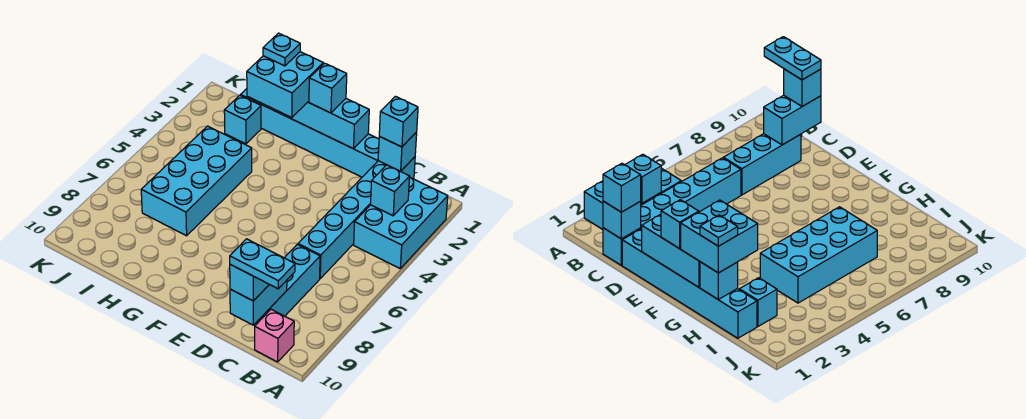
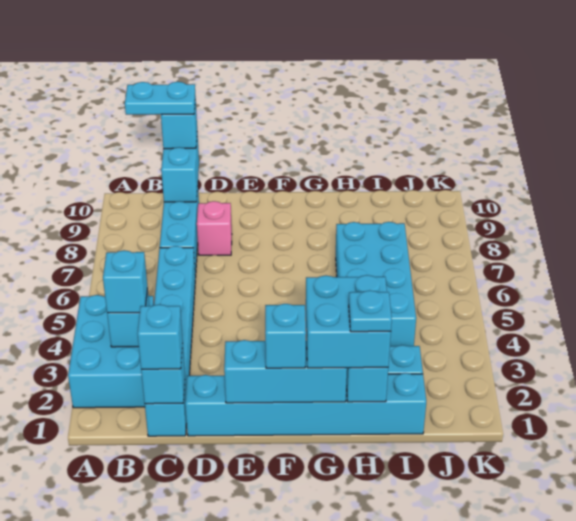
none -> cyan brick B3 level 3
pink brick B10 level 1 -> pink brick D8 level 1

